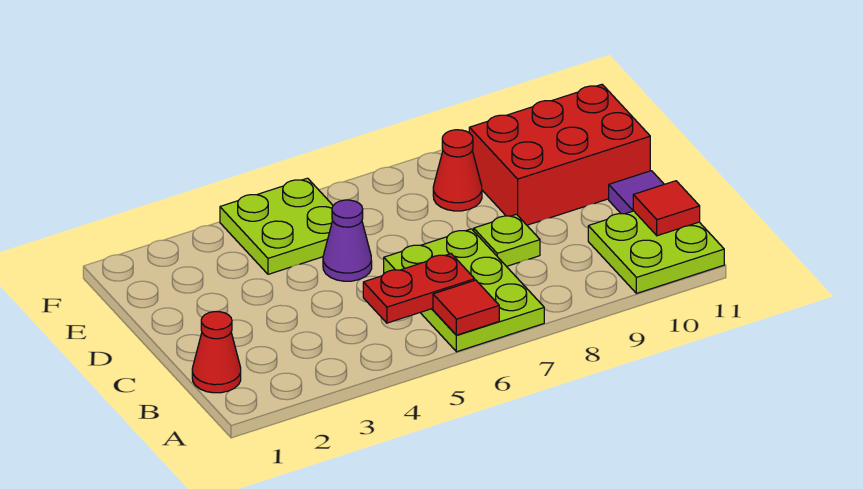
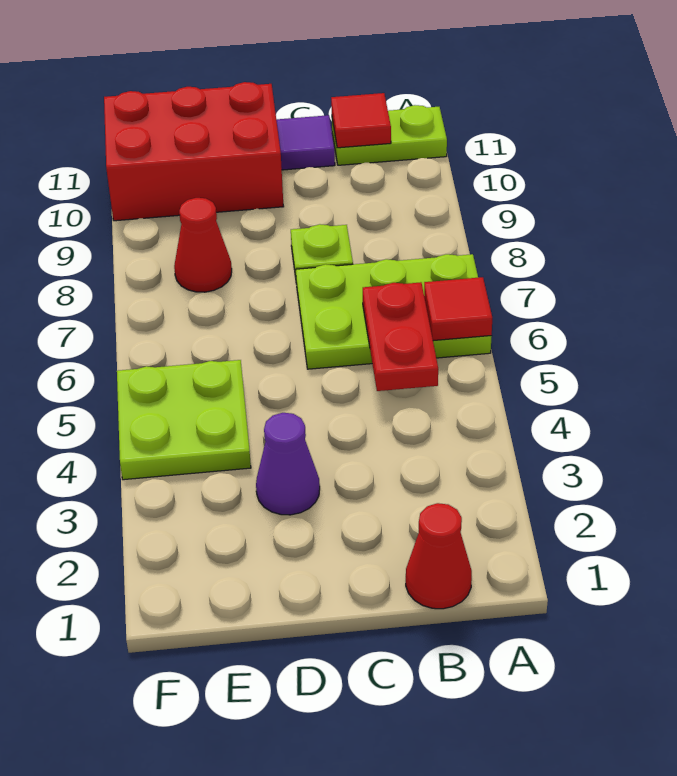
lime plate A10:B11 level 1 -> lime plate A11:B11 level 1
purple cone D5 level 1 -> purple cone D3 level 1
red brick D9:E11 level 1 -> red brick D10:F11 level 1

